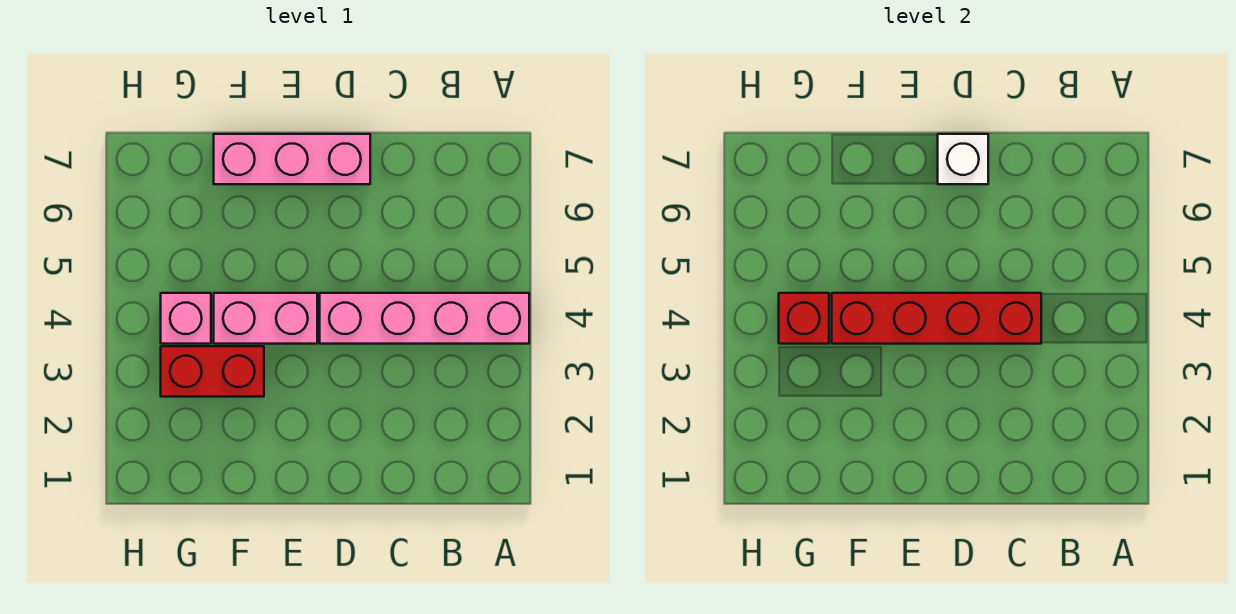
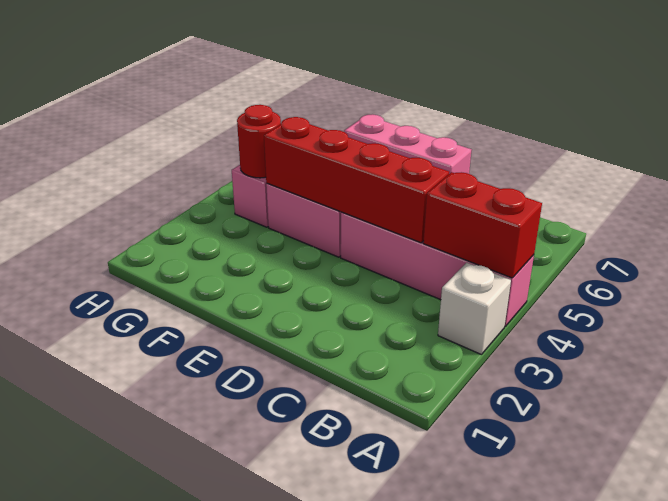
white brick D7 level 2 -> white brick A3 level 1
red brick F3:G3 level 1 -> red brick A4:B4 level 2
red brick G4 level 2 -> red round brick G4 level 2

